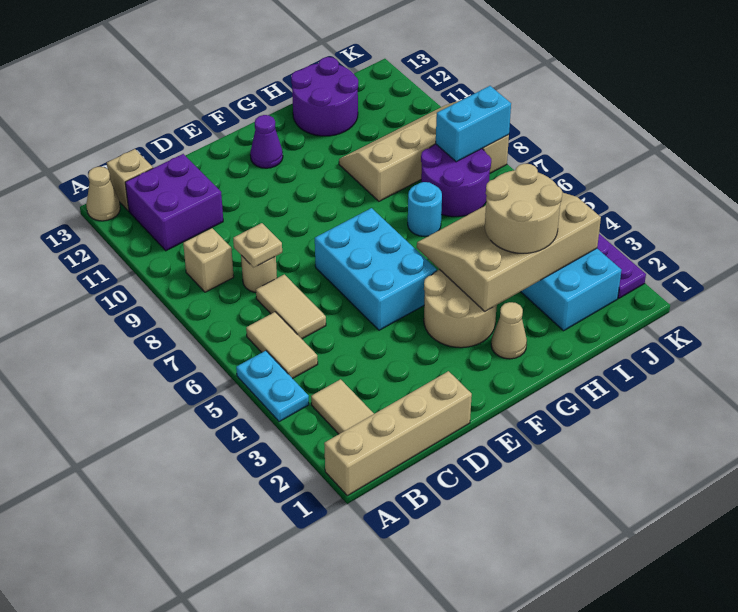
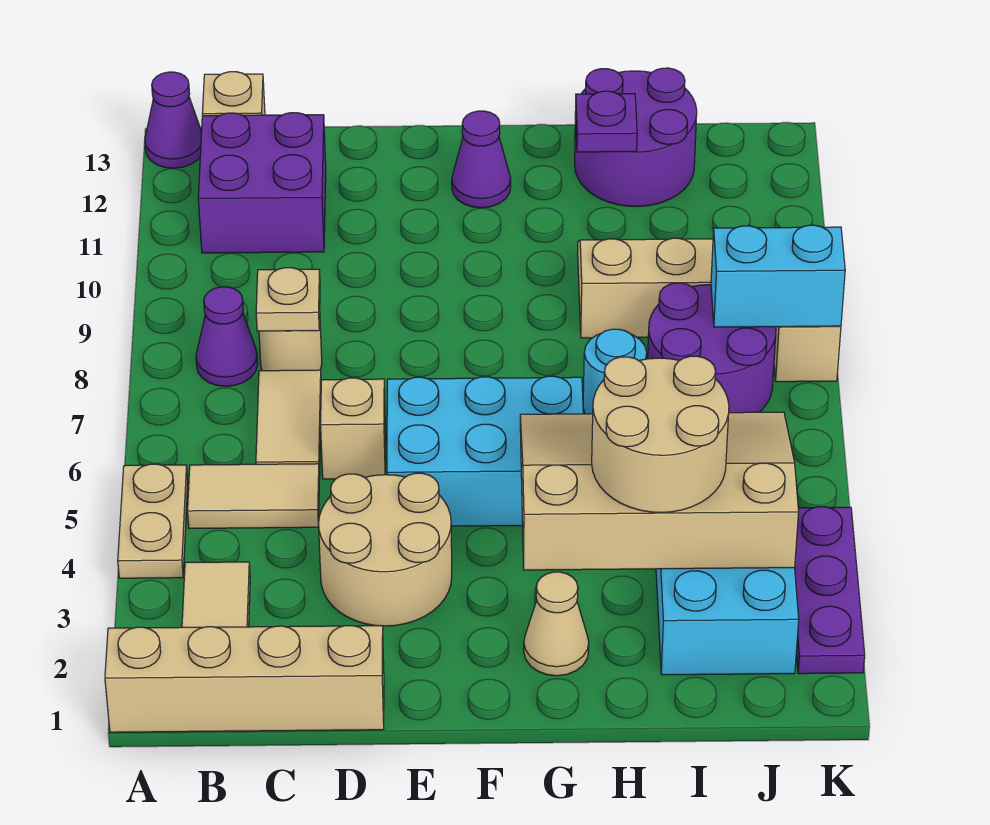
cyan plate A4:A5 level 1 -> tan plate A4:A5 level 1
tan cone A13 level 1 -> purple cone A13 level 1
tan tile B5:B6 level 1 -> tan tile B5:C5 level 1
none -> purple cone B8 level 1
tan brick B9 level 1 -> tan brick D6 level 1
cyan brick E5:F7 level 1 -> cyan brick E5:G6 level 1
tan round brick F3:G4 level 1 -> tan round brick D3:E4 level 1
none -> purple plate H12 level 2

